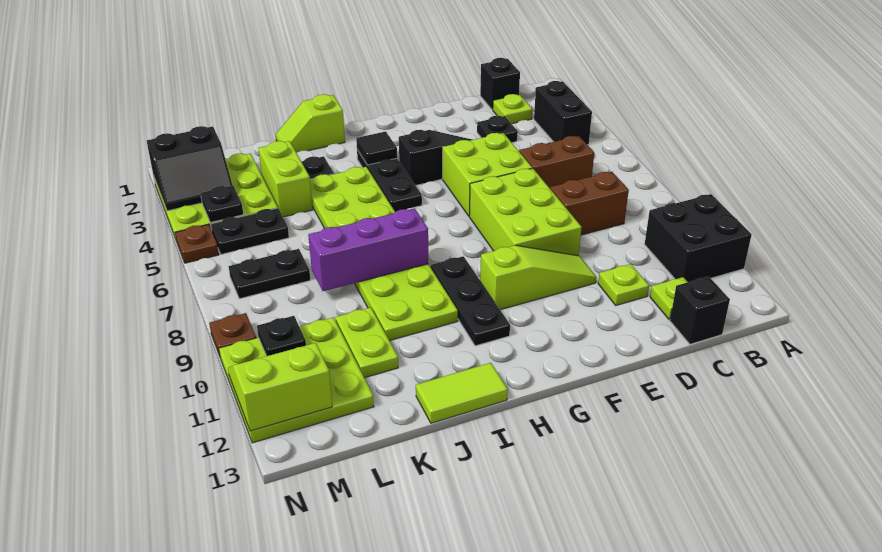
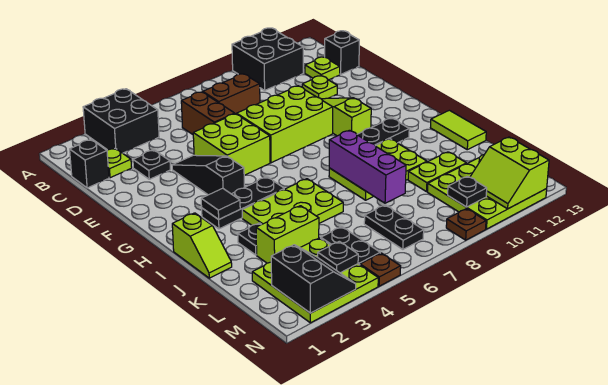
black brick B3:B4 level 1 -> black brick A3:B4 level 1
brown brick C8:D8 level 1 -> brown brick C7:C8 level 1

